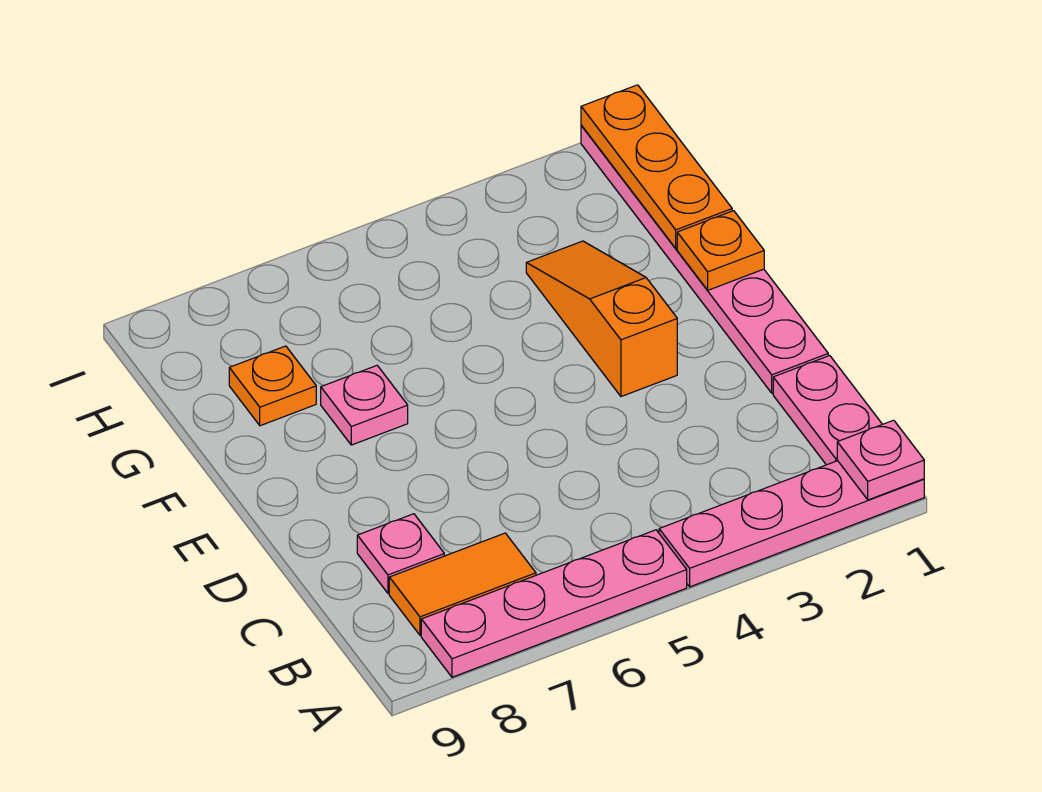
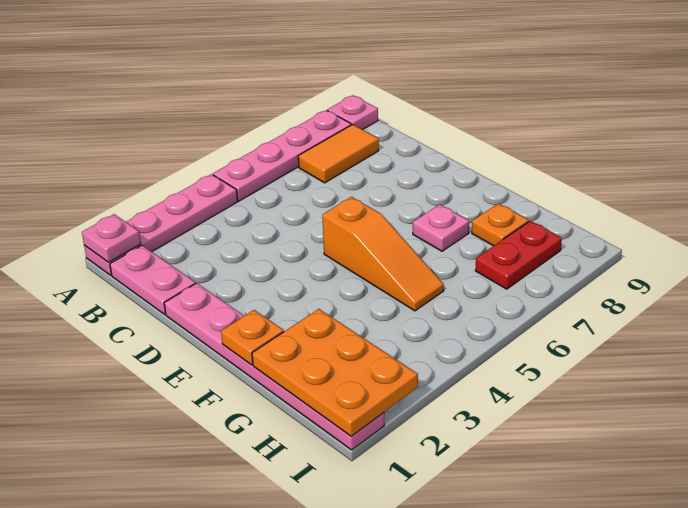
pink plate C8 level 1 -> pink plate A9 level 1
orange slope E3:G3 level 1 top E -> orange slope E5:G5 level 1 top E
orange plate G1:I1 level 2 -> orange plate G1:I2 level 2
none -> red plate H7:H8 level 1

